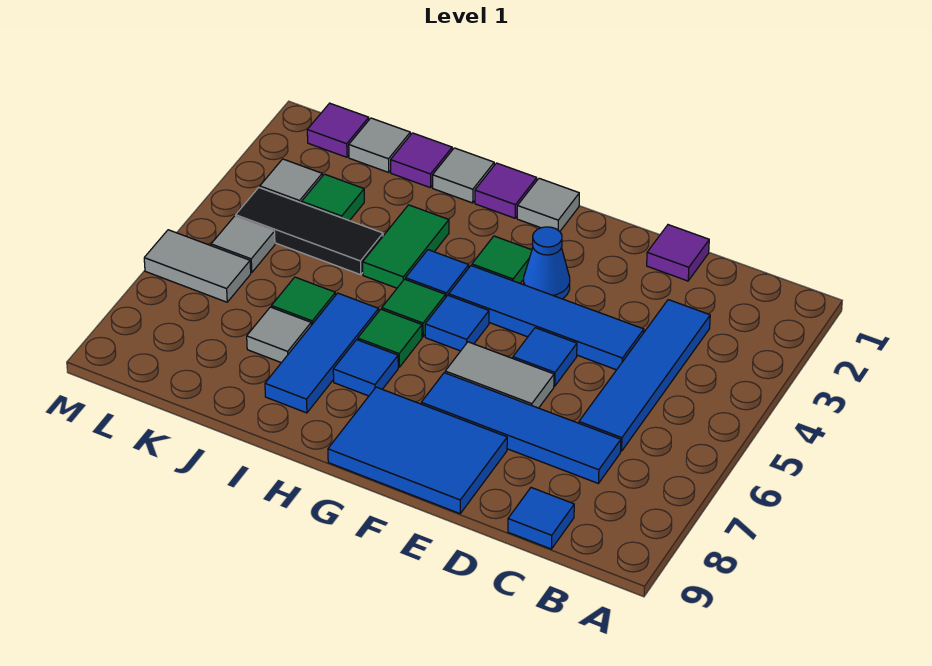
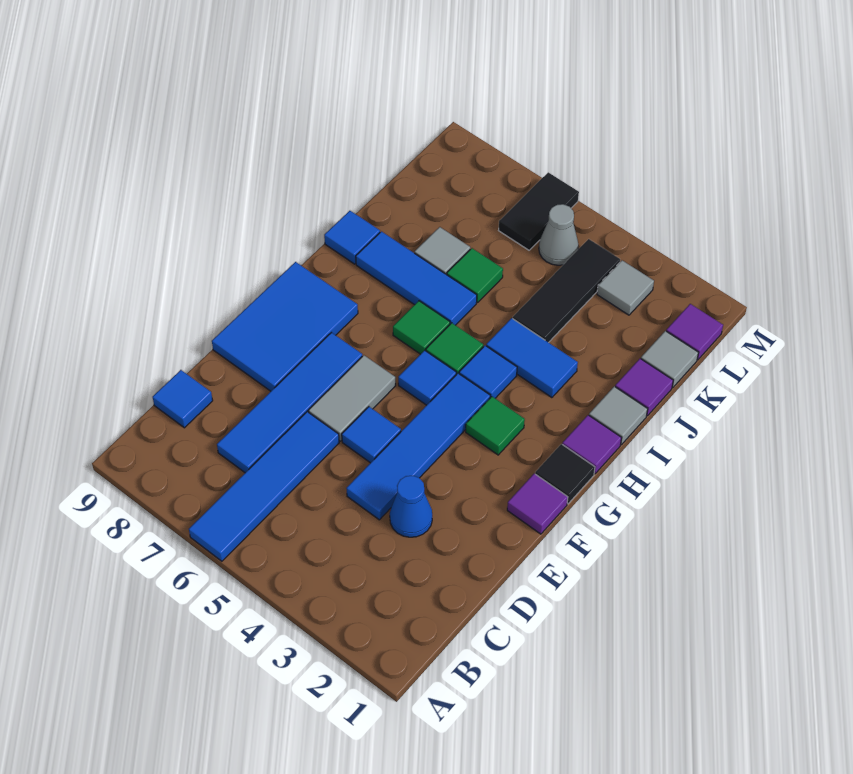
blue tile C3:C6 level 1 -> blue tile A6:D6 level 1
purple tile D1 level 1 -> purple tile F1 level 1
blue cone F3 level 1 -> blue cone D3 level 1
grey tile G1 level 1 -> black tile G1 level 1
blue tile H7 level 1 -> blue tile I9 level 1
green tile I3:I4 level 1 -> blue tile I3:I4 level 1
green tile K3 level 1 -> none
grey tile L5 level 1 -> grey cone L5 level 1
grey tile L6:M6 level 1 -> black tile L6:M6 level 1

